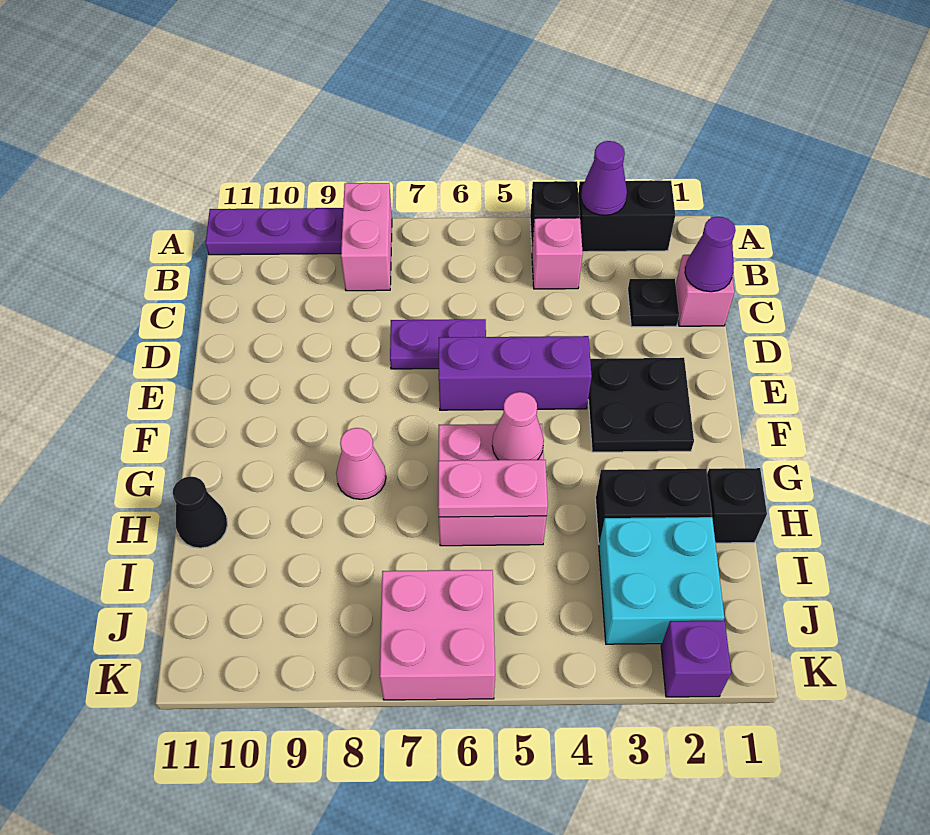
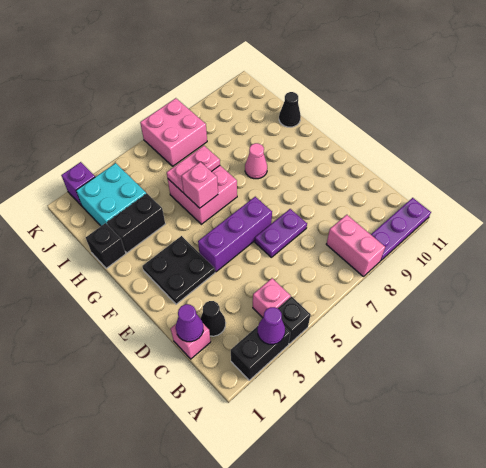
black plate C2 level 1 -> black cone C2 level 1
pink cone G5 level 2 -> pink brick G5 level 2

